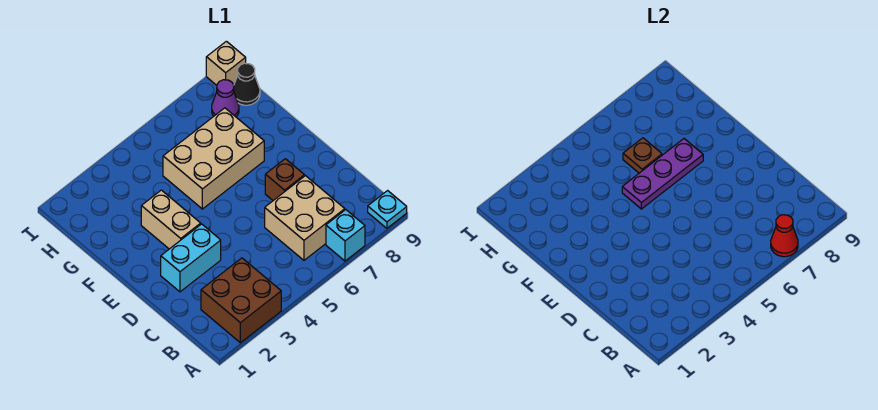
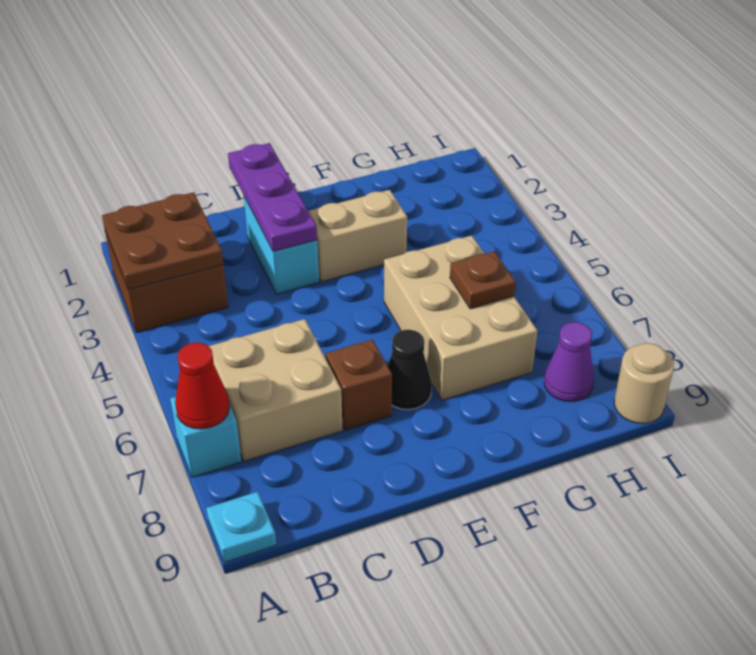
none -> brown plate A2:B3 level 2
purple plate F5:F7 level 2 -> purple plate D1:D3 level 2
black cone H9 level 1 -> black cone E7 level 1
tan brick I9 level 1 -> tan round brick I9 level 1

